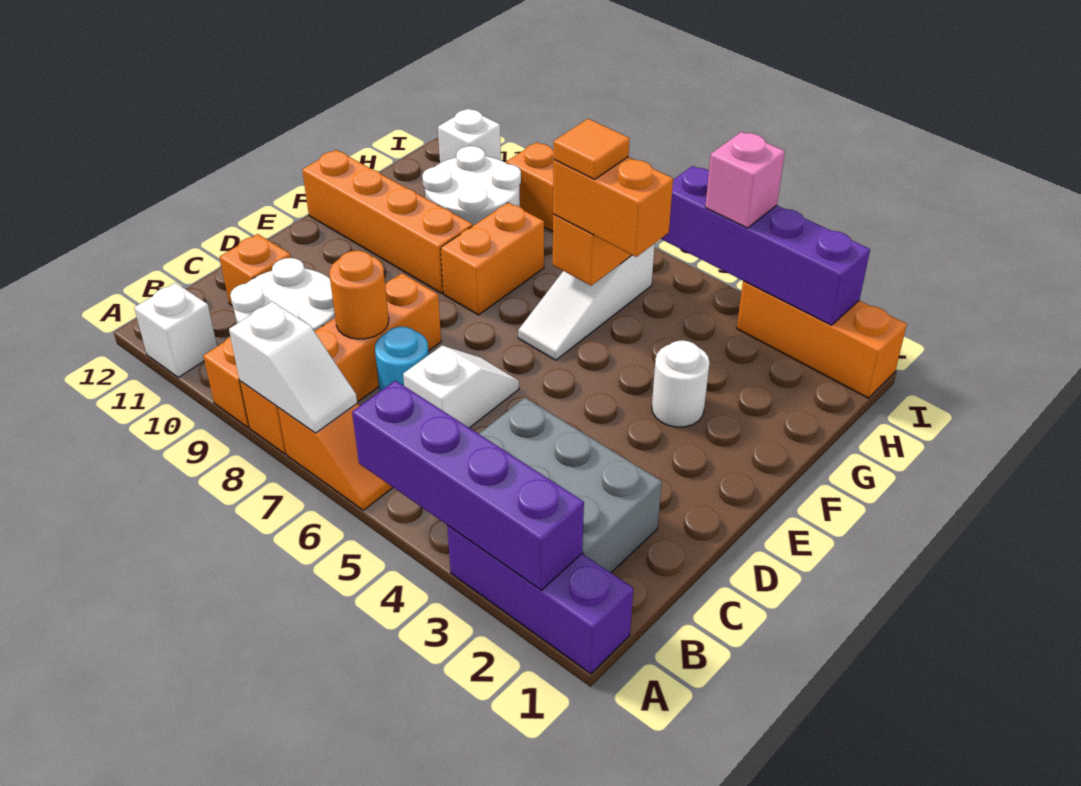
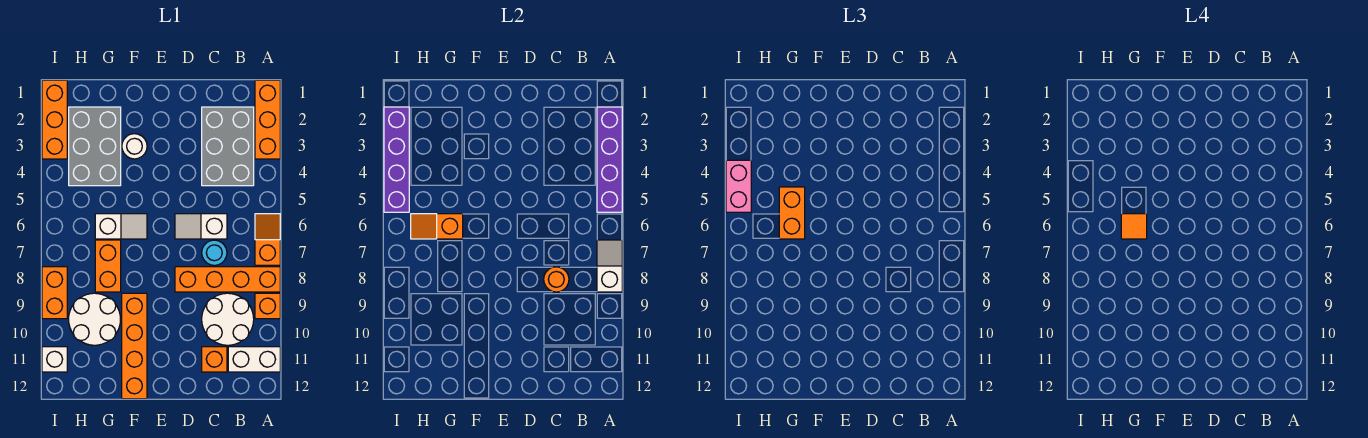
purple brick A1:A3 level 1 -> orange brick A1:A3 level 1
white brick A11 level 1 -> white brick A11:B11 level 1
white slope F6:H6 level 1 top H -> white slope F6:G6 level 1 top G
orange brick F8:G8 level 1 -> orange brick G7:G8 level 1
none -> grey brick G2:H4 level 1
pink brick I4 level 3 -> pink brick I4:I5 level 3

